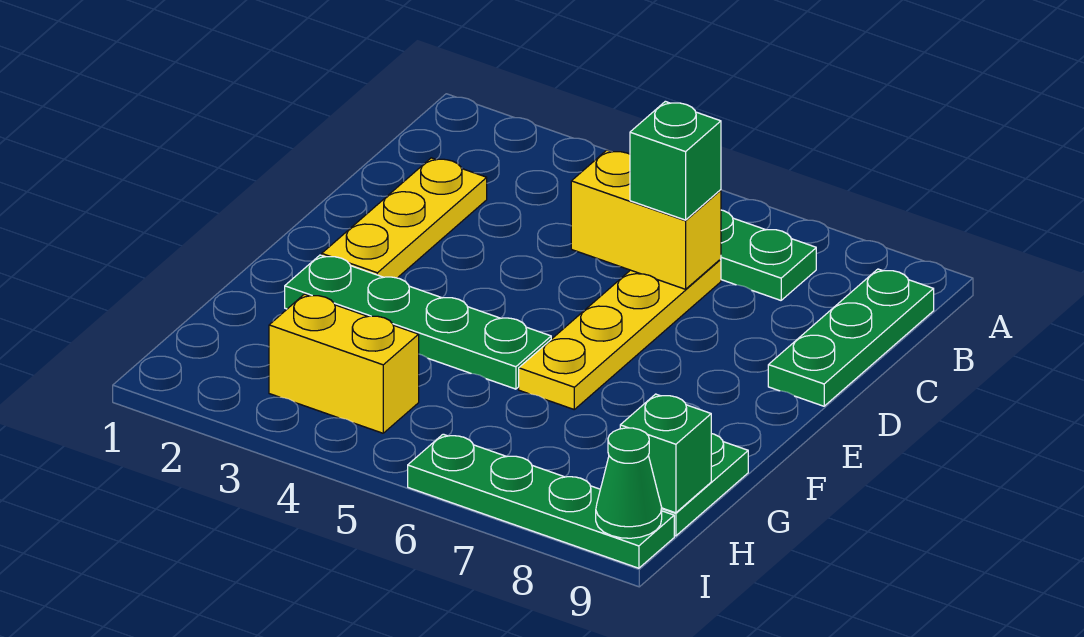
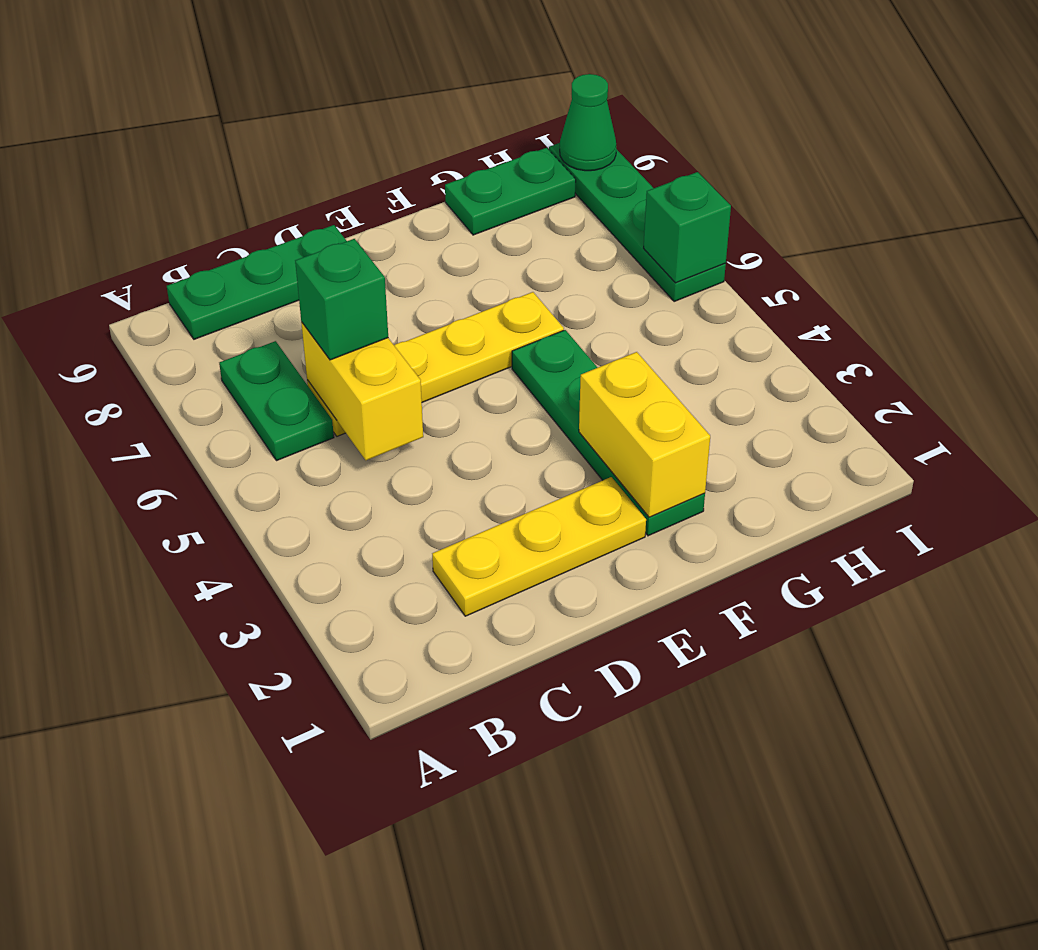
yellow brick H3:H4 level 1 -> yellow brick F2:F3 level 2
green brick H9 level 2 -> green brick I6 level 2

